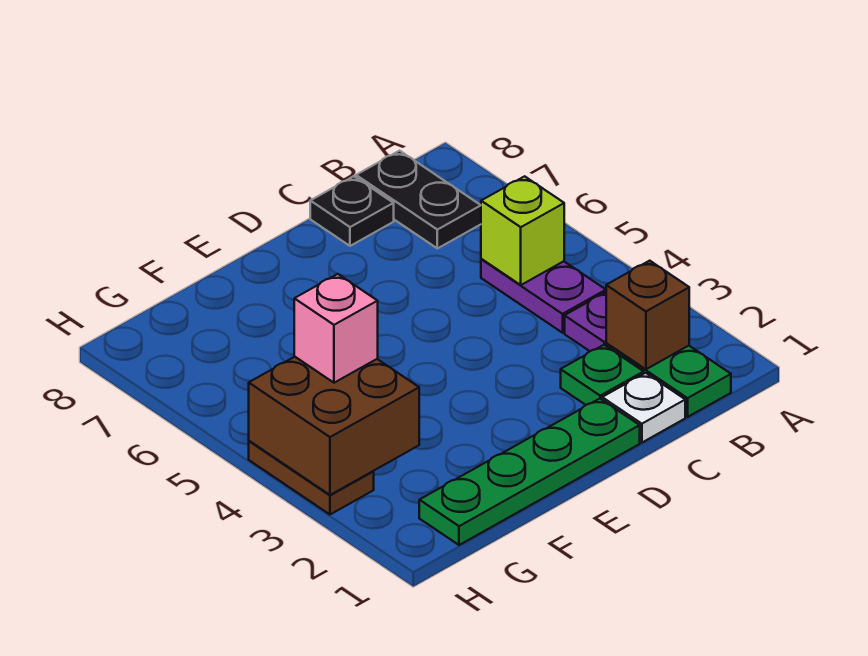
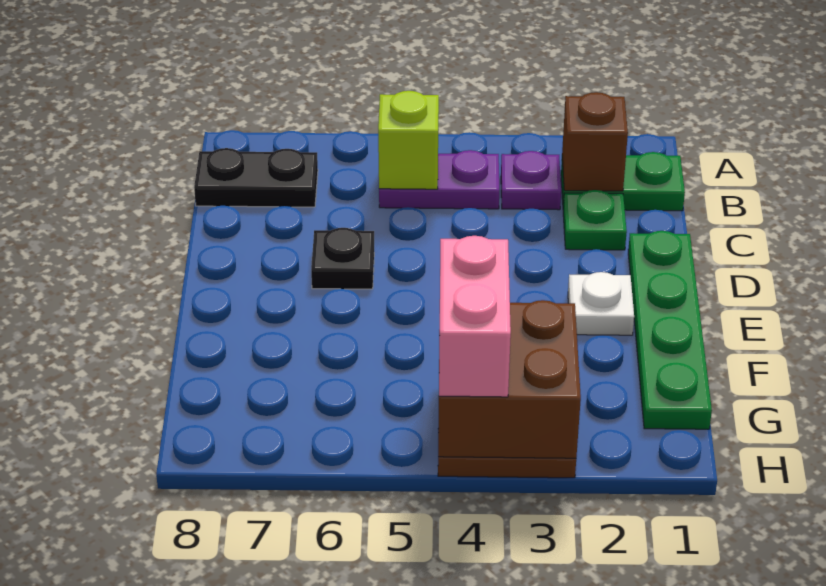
white plate C1 level 1 -> white plate E2 level 1
black plate C8 level 1 -> black plate D6 level 1
pink brick G4 level 3 -> pink brick G4:H4 level 3

